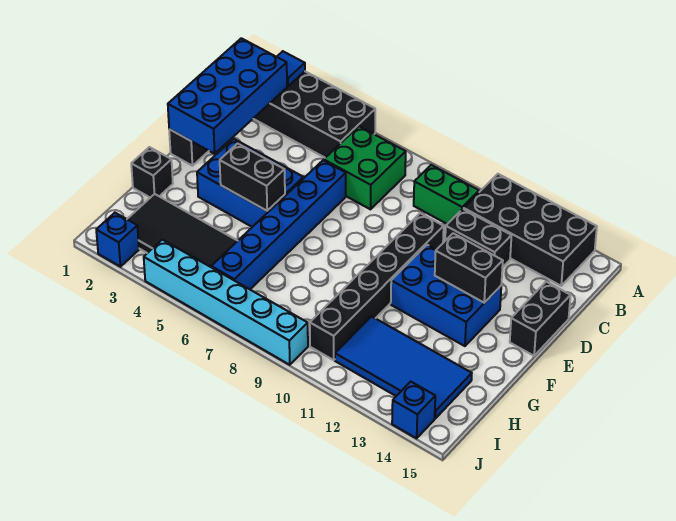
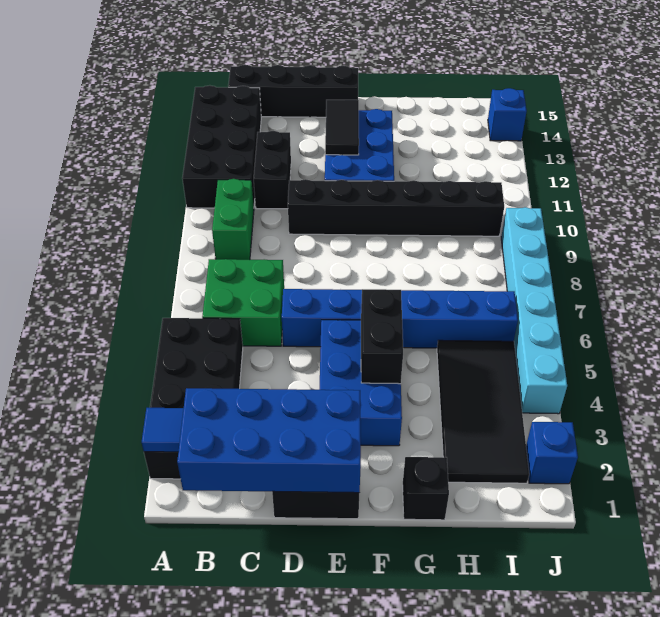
black brick D15:E15 level 1 -> black brick B15:E15 level 1
black brick E12:E13 level 2 -> black tile E12:E13 level 2
blue tile H11:I14 level 1 -> none

